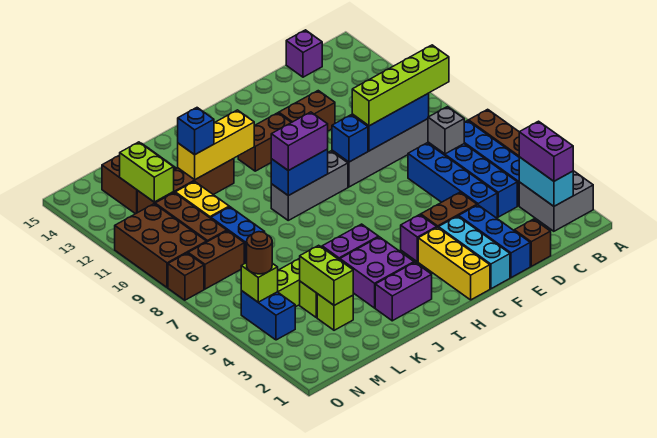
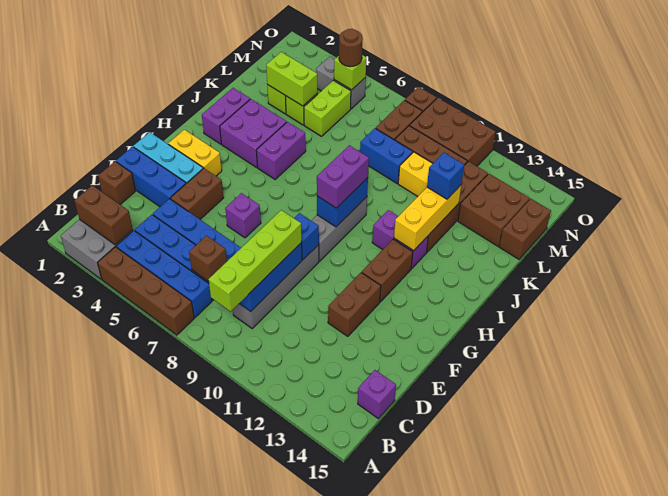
cyan brick B2:B3 level 2 -> brown brick B2:B3 level 2
purple brick B2:B3 level 3 -> purple brick I11:I12 level 1
grey brick C7 level 2 -> brown brick C7 level 2
yellow brick G1:G3 level 1 -> yellow brick G2:G3 level 1
purple brick G4 level 1 -> purple brick F6 level 1
none -> brown brick L15:M15 level 1
lime brick M12:M13 level 2 -> none
blue brick N4:N5 level 1 -> grey brick N4:N5 level 1

